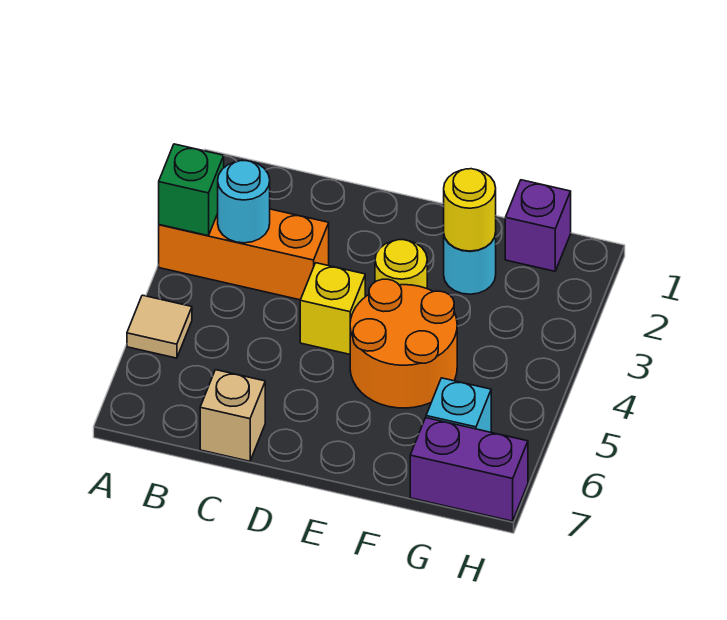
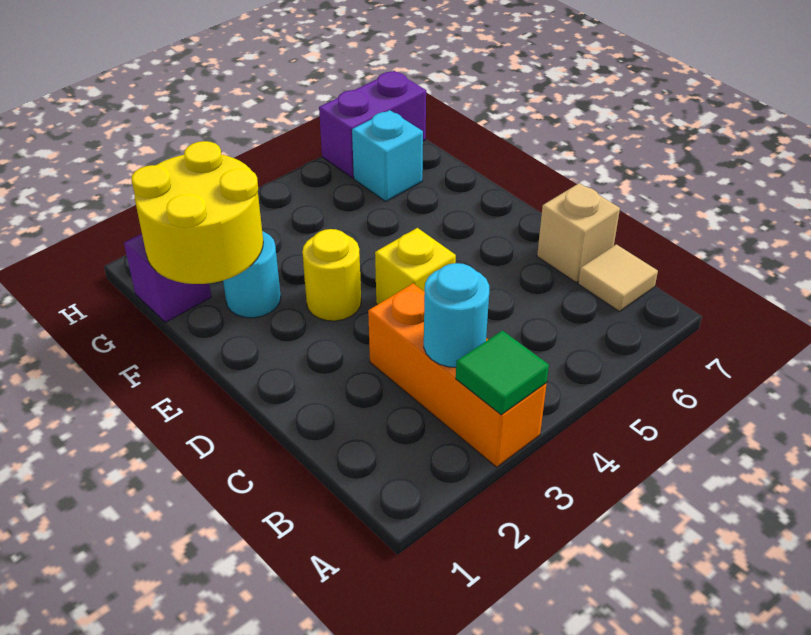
green brick A3 level 2 -> green tile A3 level 2
tan tile A5 level 1 -> tan tile B7 level 1
orange round brick E4:F5 level 1 -> none
yellow round brick F2 level 2 -> yellow round brick F1:G2 level 2
purple brick G7:H7 level 1 -> purple brick H6:H7 level 1

